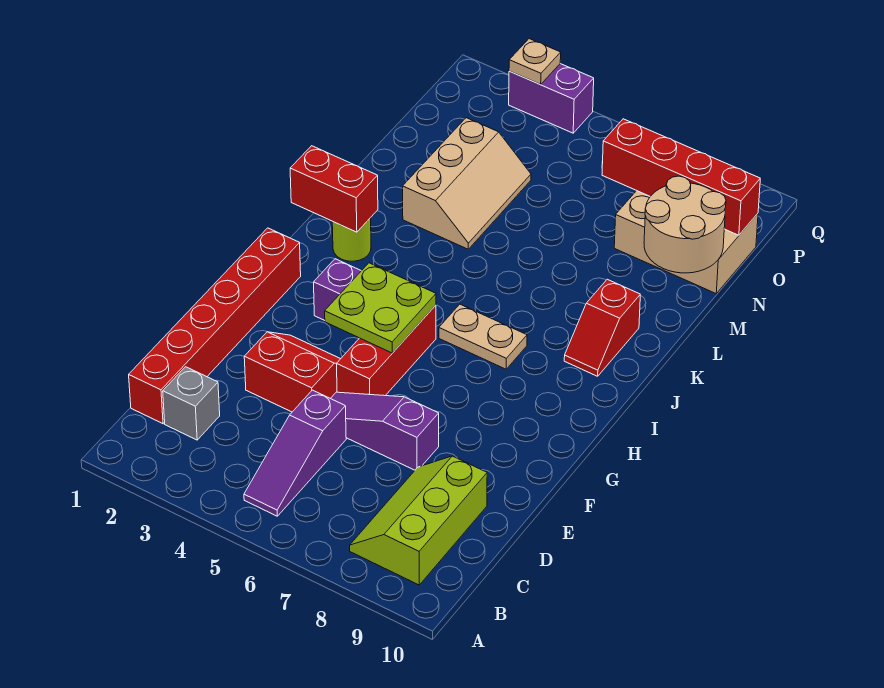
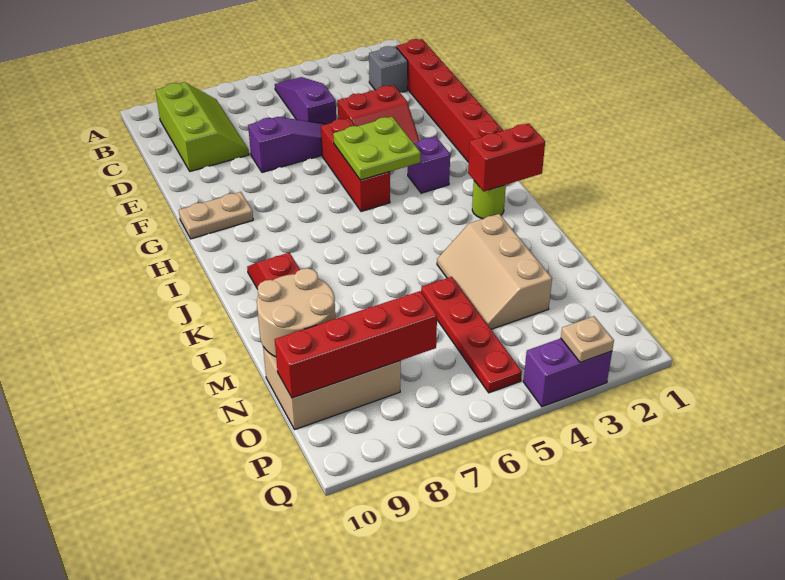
tan plate I6:I7 level 1 -> tan plate G9:G10 level 1
none -> red plate M5:P5 level 1

